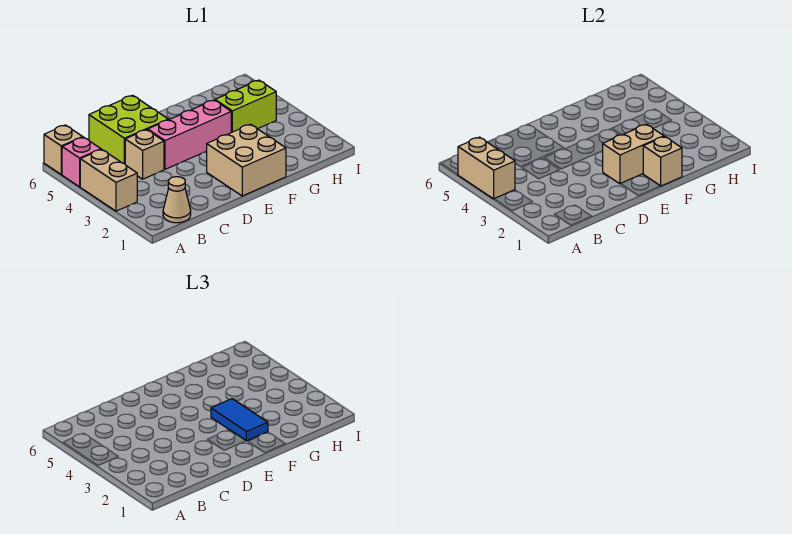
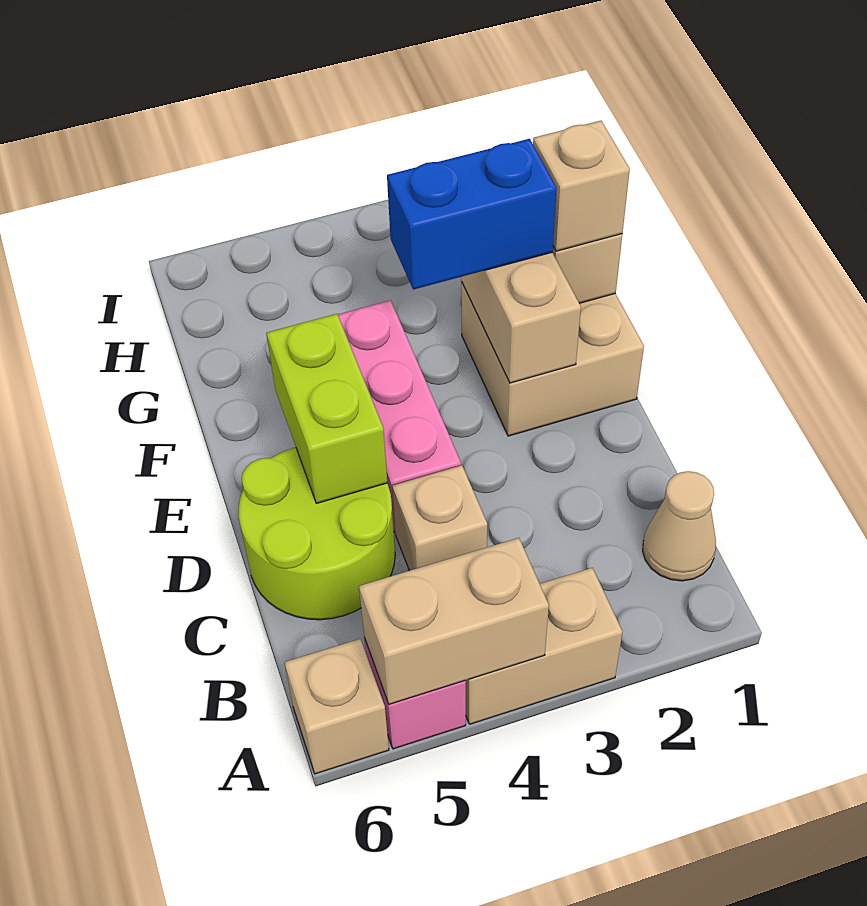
lime brick C5:D6 level 1 -> lime round brick C5:D6 level 1
none -> tan brick F1 level 3
blue tile F2:F3 level 3 -> blue brick F2:F3 level 3
lime brick G4:H4 level 1 -> lime brick D5:E5 level 2

